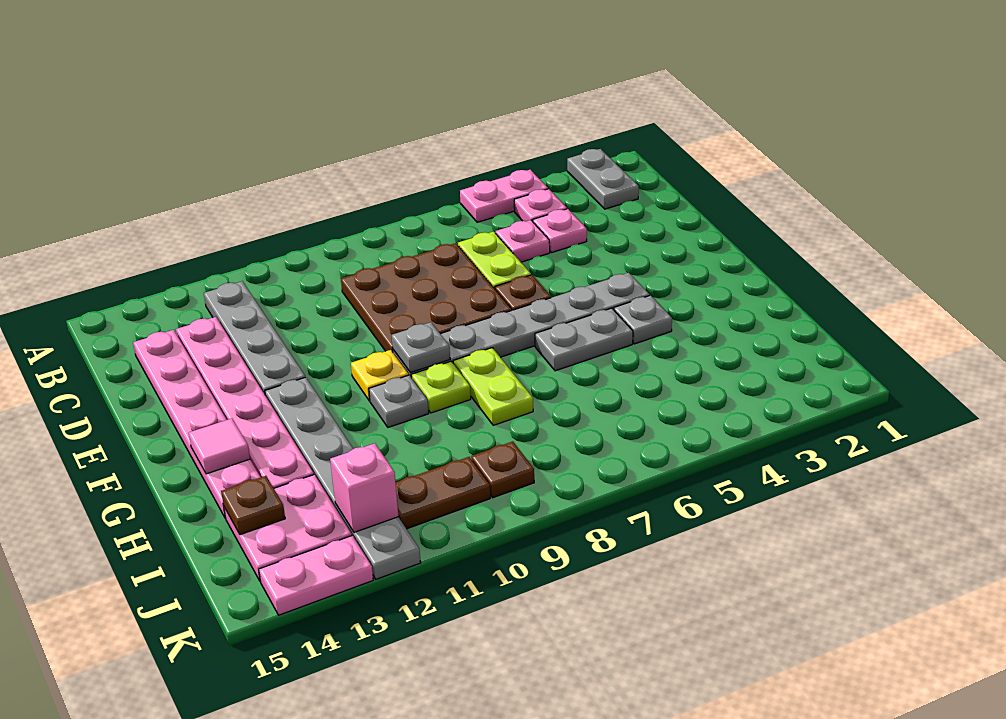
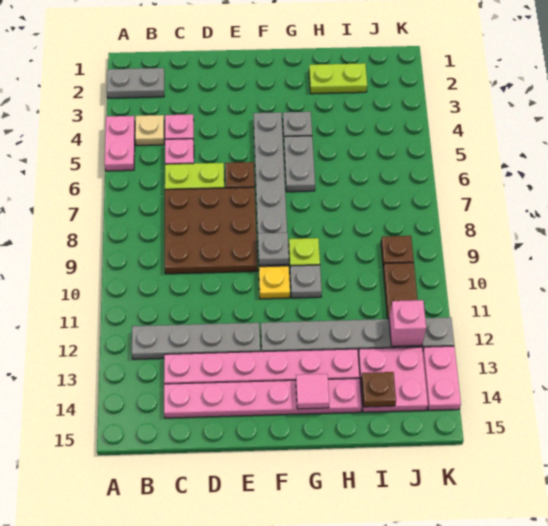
pink plate B4 level 1 -> tan plate B4 level 1
lime plate G8:H8 level 1 -> lime plate H2:I2 level 1

